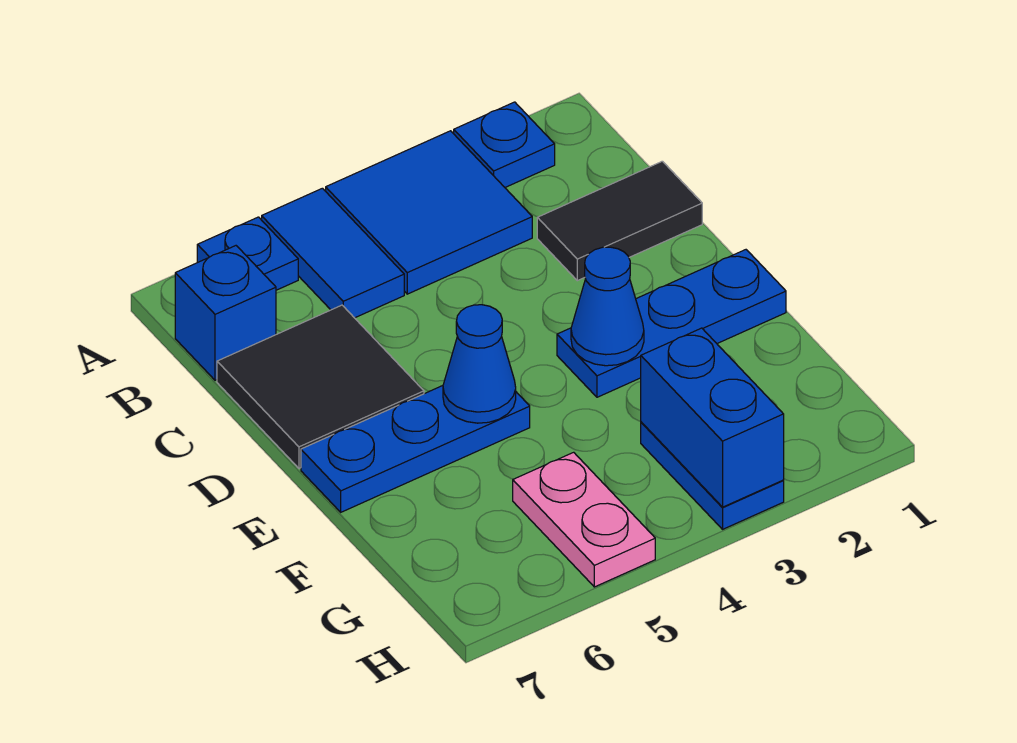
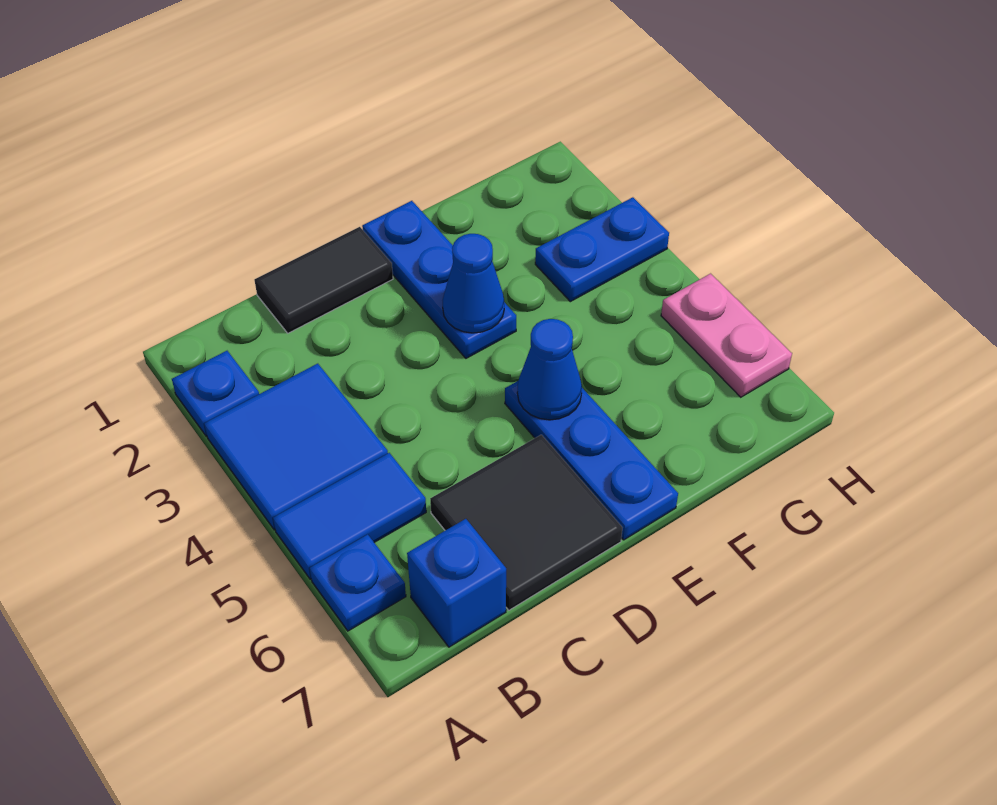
black tile C1:C2 level 1 -> black tile C1:D1 level 1
blue brick G3:H3 level 2 -> none
pink plate G5:H5 level 1 -> pink plate H5:H6 level 1

